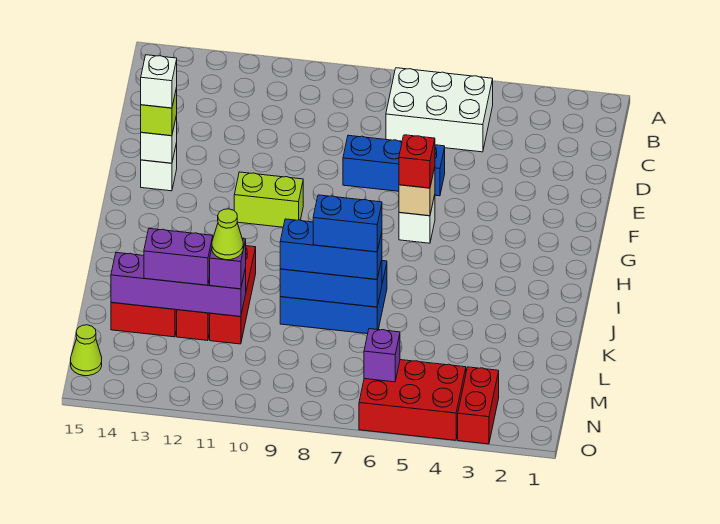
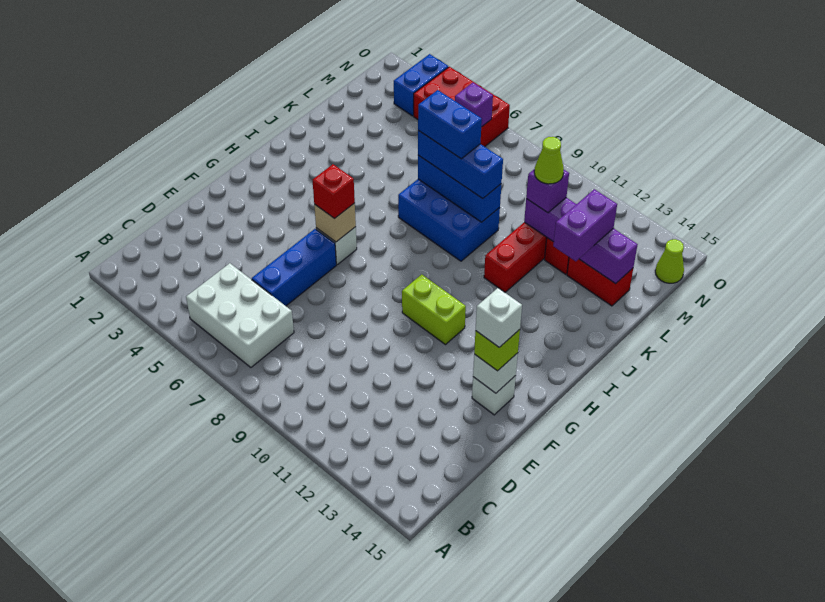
blue brick E6:E8 level 1 -> blue brick D6:F6 level 1
purple brick L12:L13 level 3 -> purple brick K13:L13 level 3
red brick N3:O3 level 1 -> blue brick N3:O3 level 1

